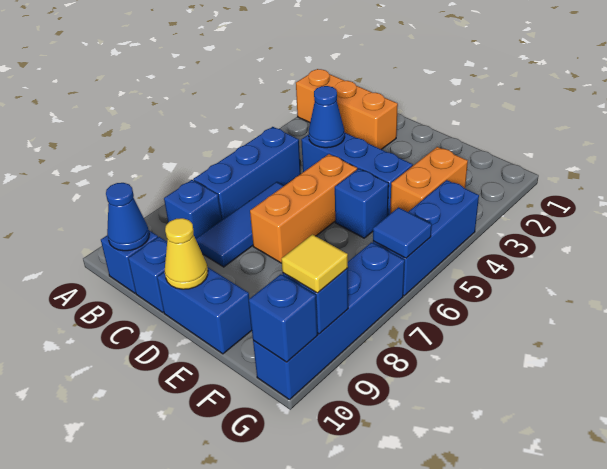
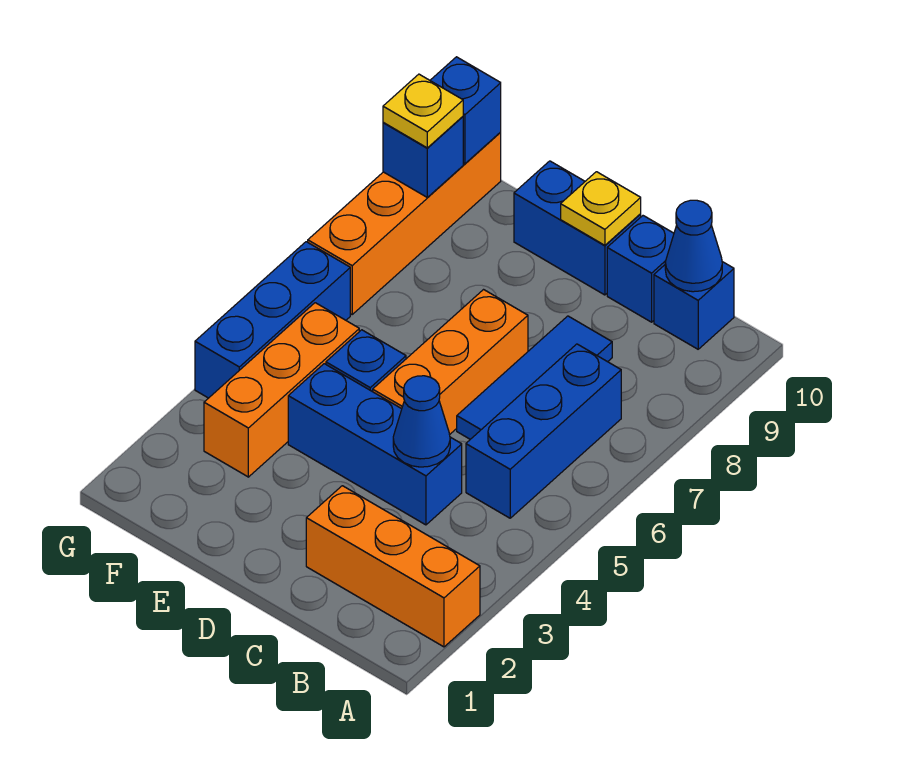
blue brick B8 level 1 -> none
yellow cone D10 level 2 -> yellow plate D10 level 2
orange brick F3:F4 level 1 -> orange brick F3:F5 level 1
blue tile G6 level 2 -> none
blue brick G7:G10 level 1 -> orange brick G7:G10 level 1
yellow tile G9 level 3 -> yellow plate G9 level 3

